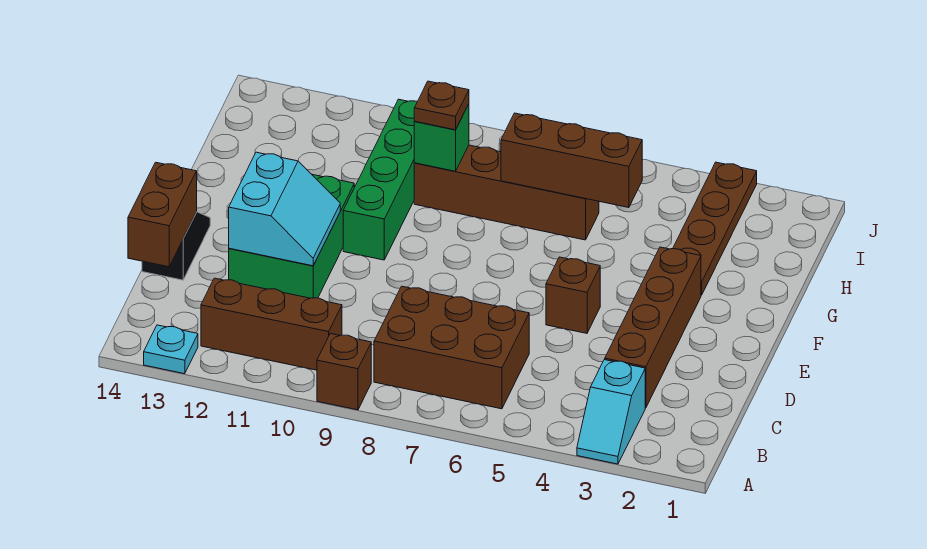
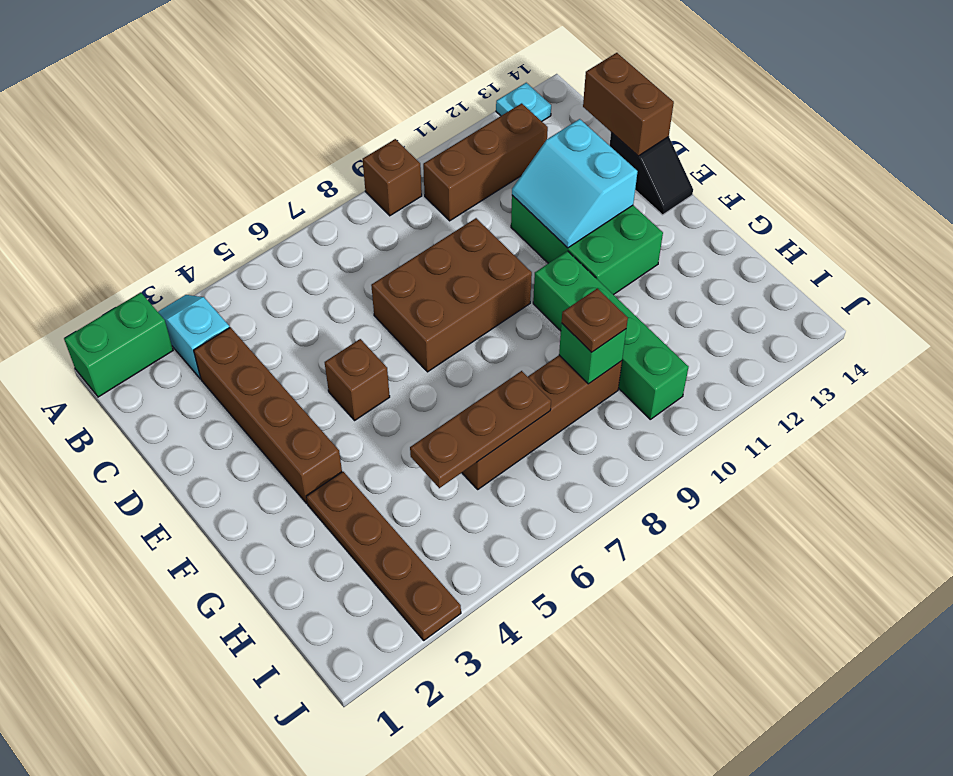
none -> green brick A1:A2 level 1
brown brick B6:C8 level 1 -> brown brick D7:E9 level 1
brown brick H5:H7 level 2 -> brown plate H5:H7 level 2

